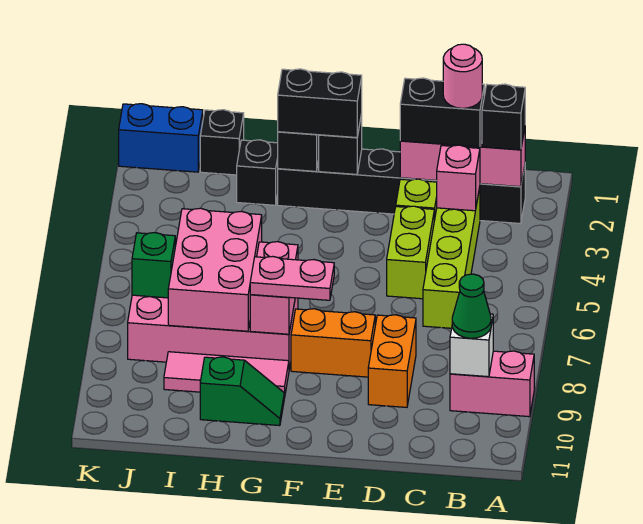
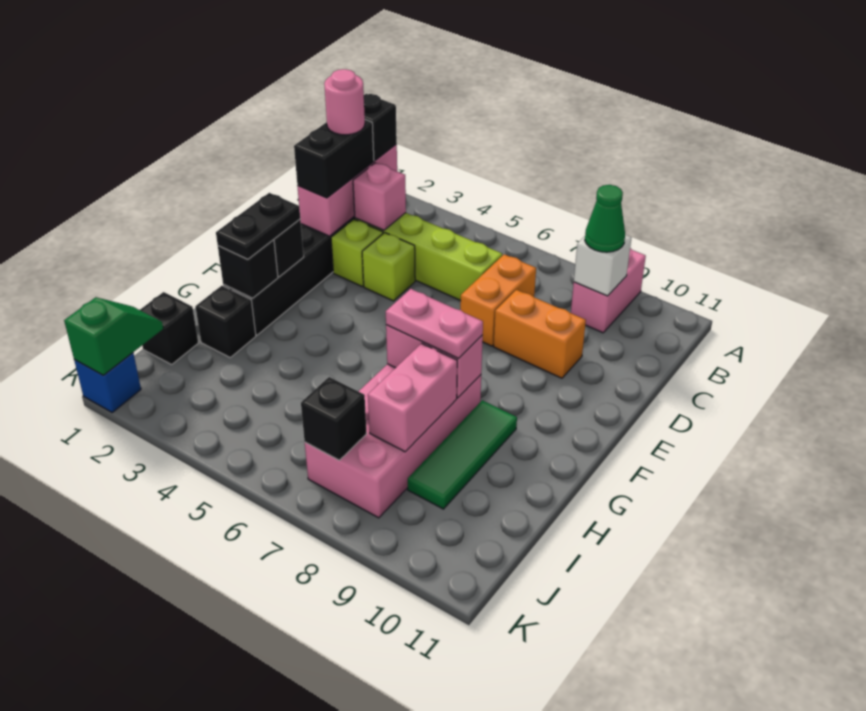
lime brick D4:D5 level 1 -> lime brick D4 level 1
orange brick E8:F8 level 1 -> orange brick C7:D7 level 1
black brick F2:G2 level 3 -> black plate F2:G2 level 3
pink plate F8:G8 level 3 -> pink plate G7:G8 level 3
pink tile G9:I9 level 1 -> green tile G9:I9 level 1
green slope G10:H10 level 1 top H -> green slope J1:K1 level 2 top K
pink brick H6:I8 level 2 -> pink brick H8:I8 level 2
blue brick J1:K1 level 1 -> blue brick K1 level 1
green brick J7 level 2 -> black brick J7 level 2

